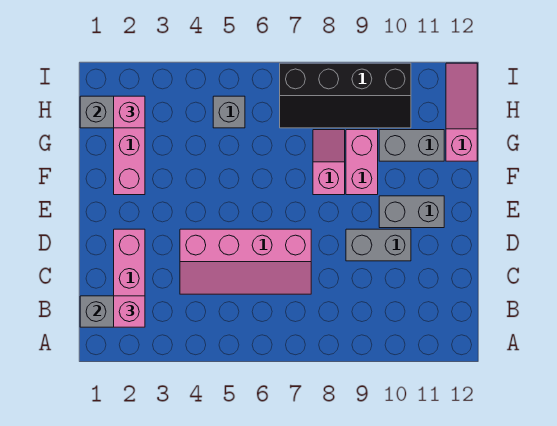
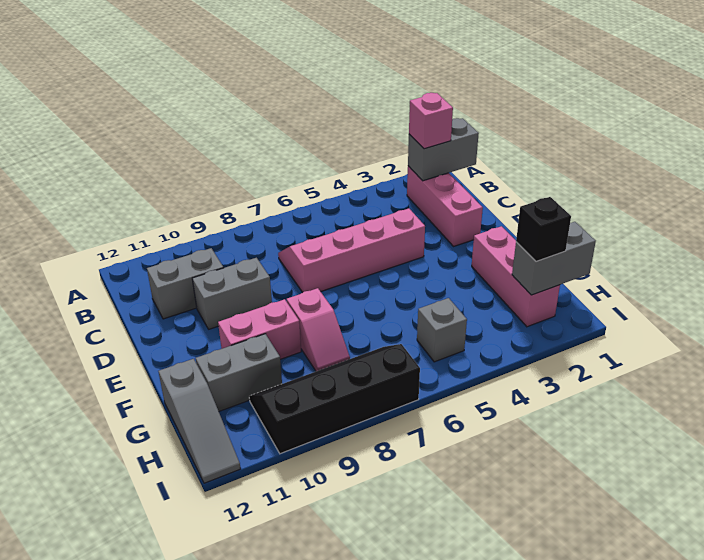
grey brick E10:E11 level 1 -> grey brick C10:C11 level 1
pink brick F9:G9 level 1 -> pink brick F9:F10 level 1
pink slope G12:I12 level 1 top G -> grey slope G12:I12 level 1 top G
pink brick H2 level 3 -> black brick H2 level 3

